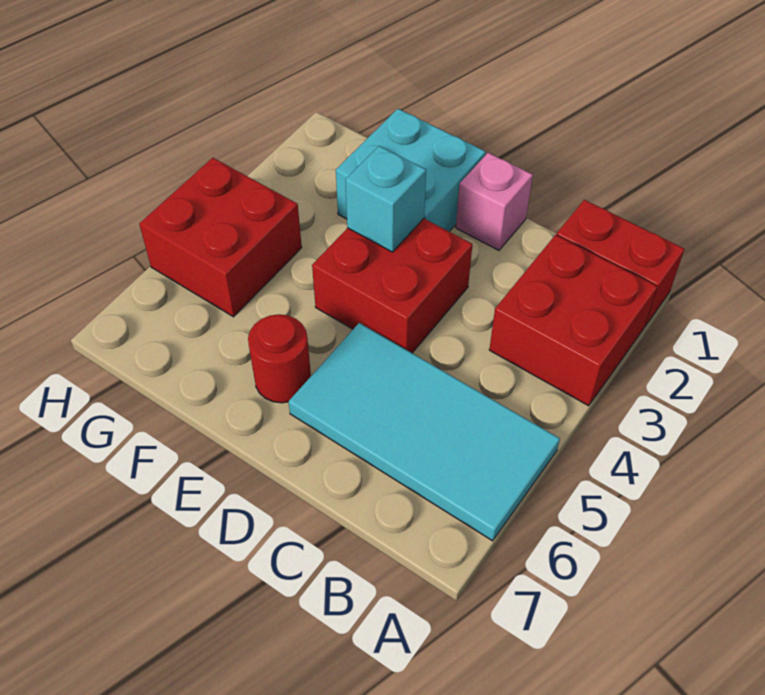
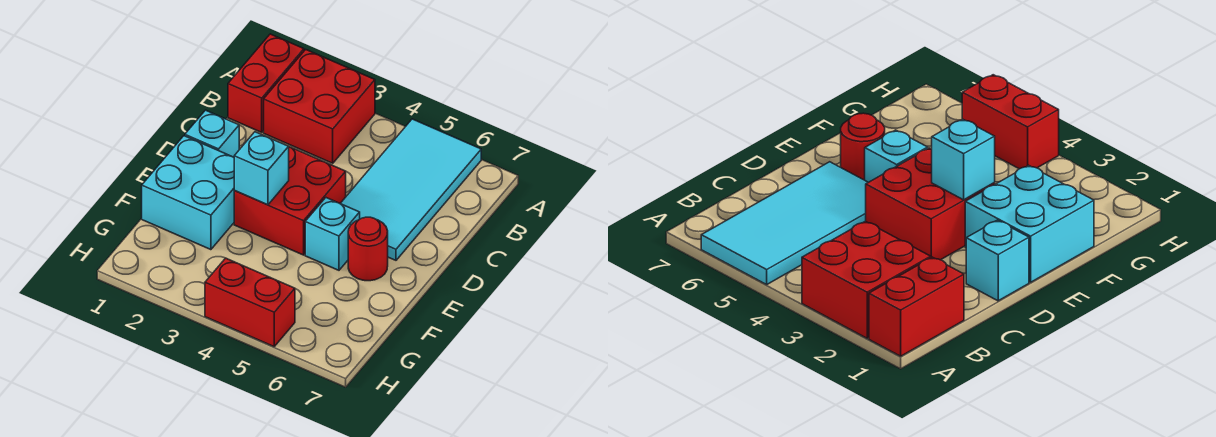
pink brick D1 level 1 -> cyan brick D1 level 1
none -> cyan brick E5 level 1
red brick G4:H5 level 1 -> red brick H4:H5 level 1

